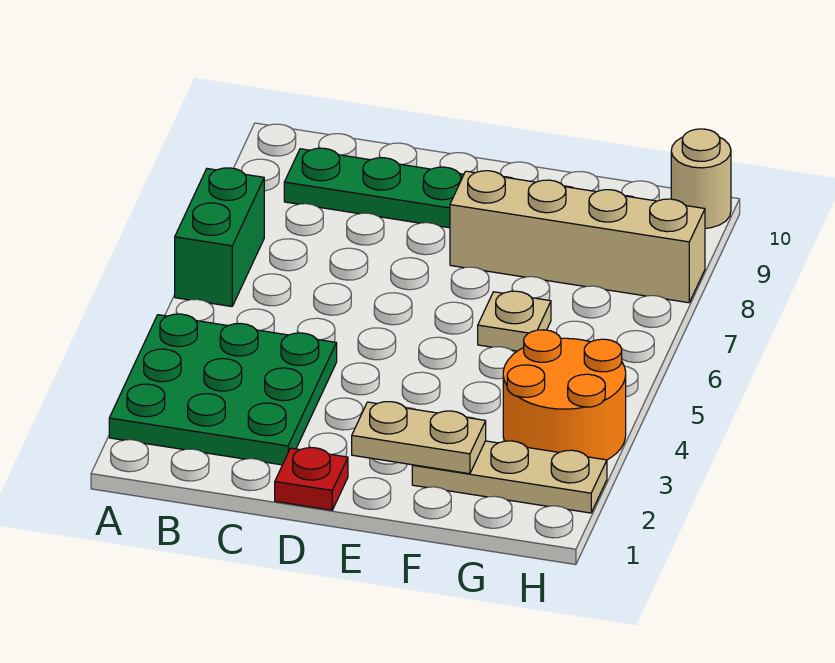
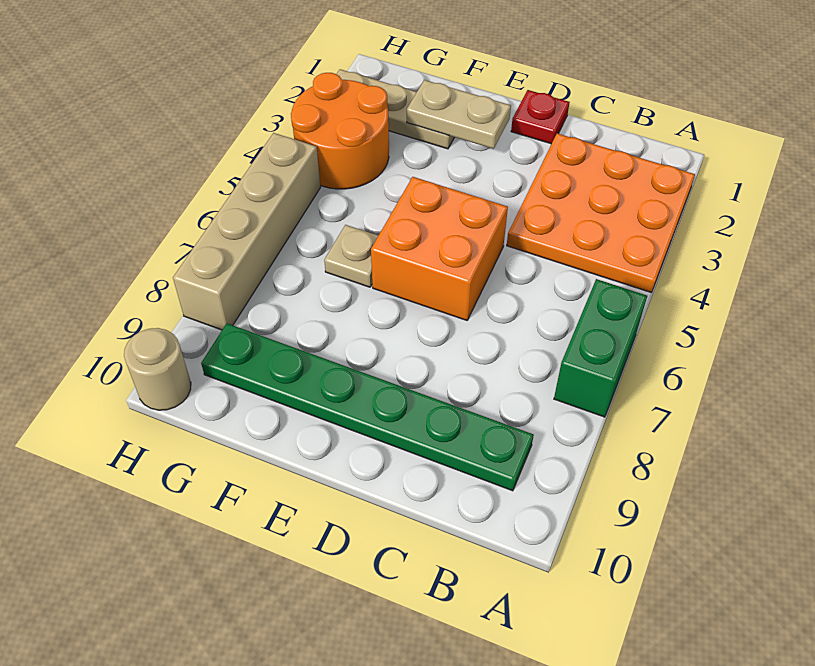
green plate A2:C4 level 1 -> orange plate A2:C4 level 1
none -> orange brick D5:E6 level 1
tan brick E8:H8 level 1 -> tan brick H5:H8 level 1

